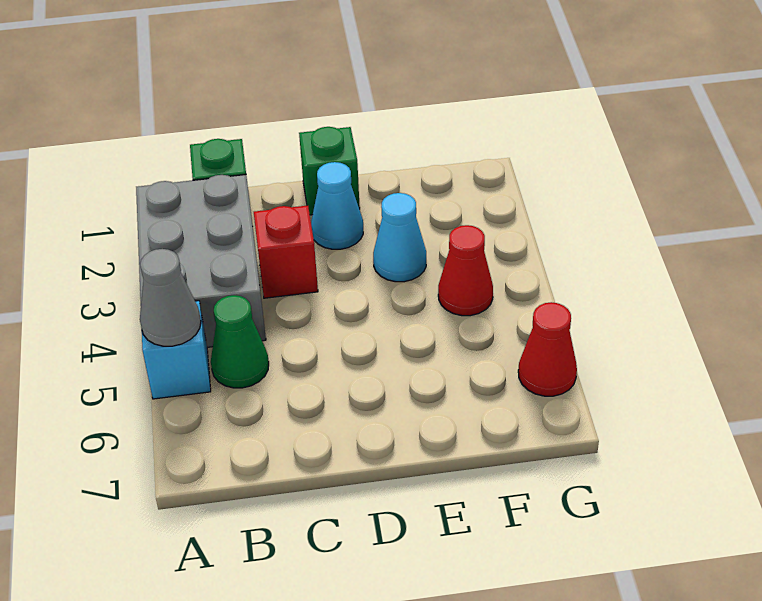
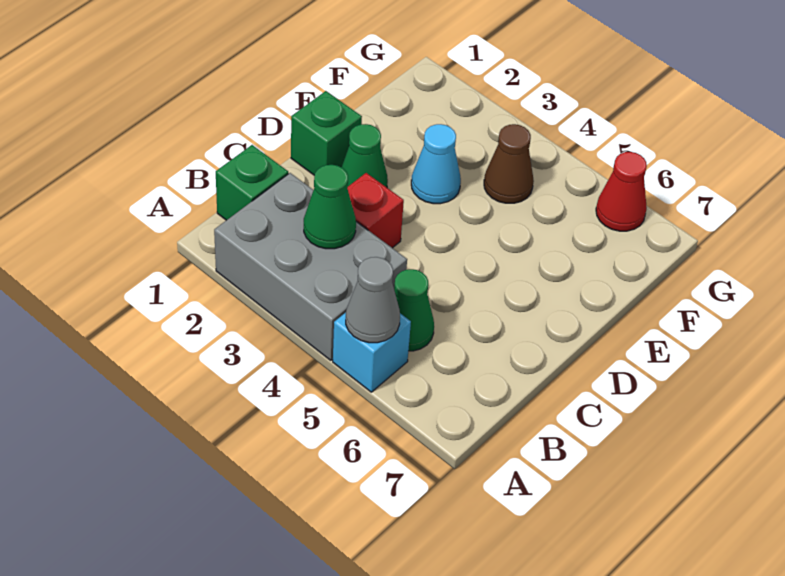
none -> green cone B3 level 2
cyan cone D2 level 1 -> green cone D2 level 1
red cone F4 level 1 -> brown cone F4 level 1

